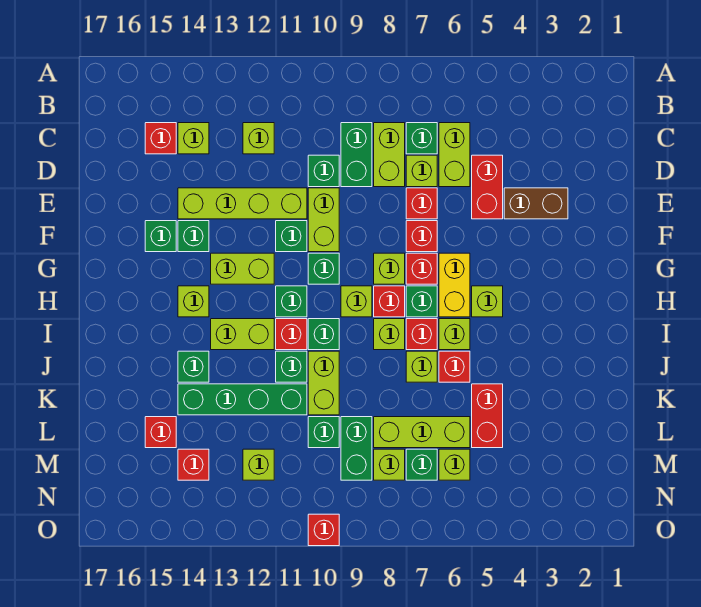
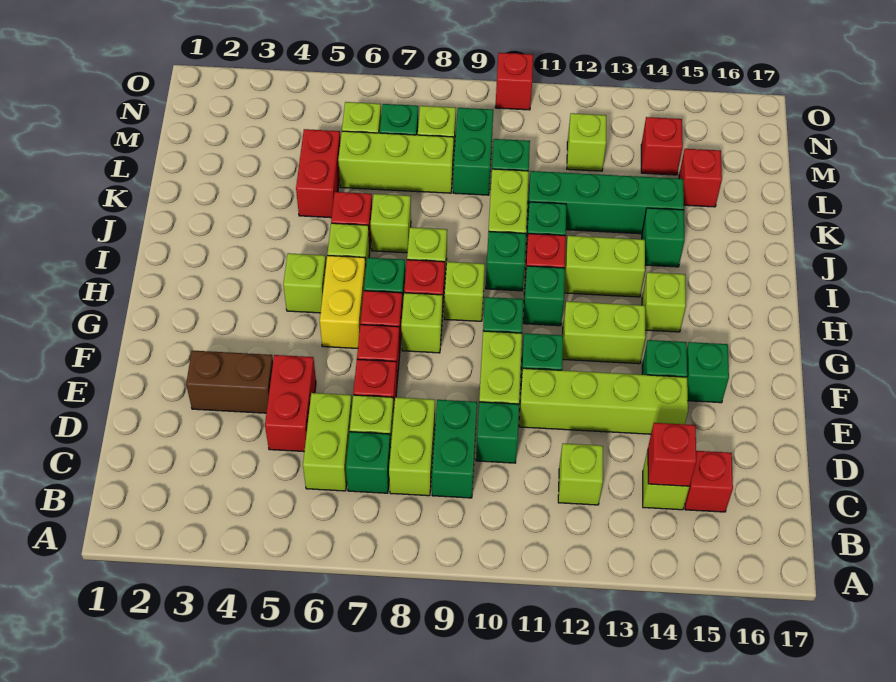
red brick I7 level 1 -> red brick C14 level 2

